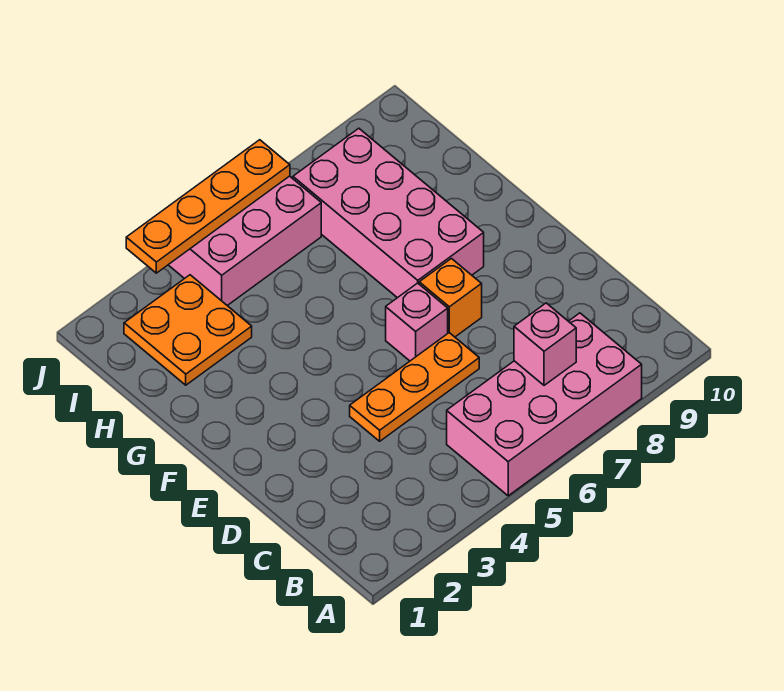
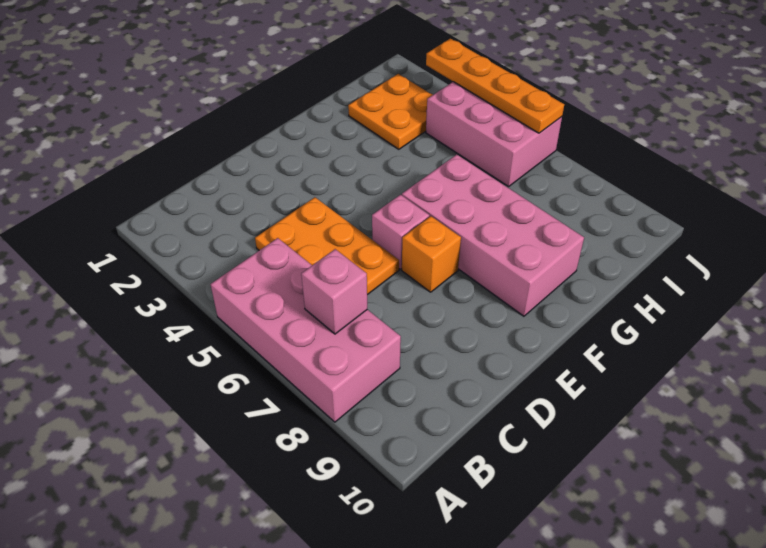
orange plate D4:D6 level 1 -> orange plate C4:D6 level 1
pink brick F7:I8 level 1 -> pink brick F6:G9 level 1

